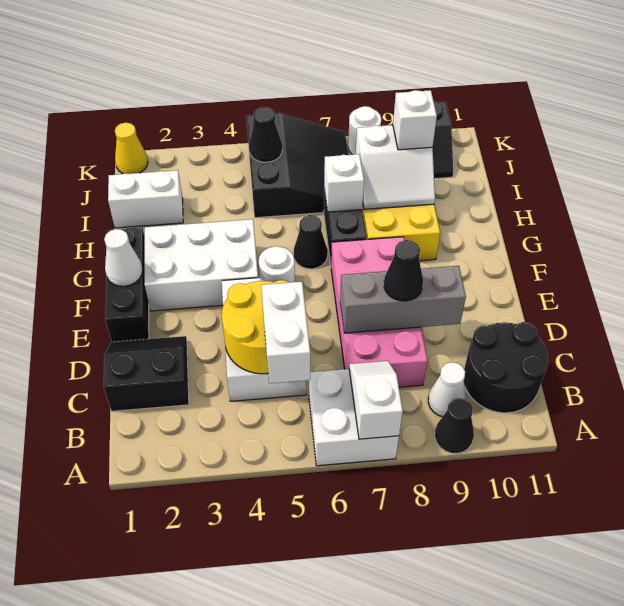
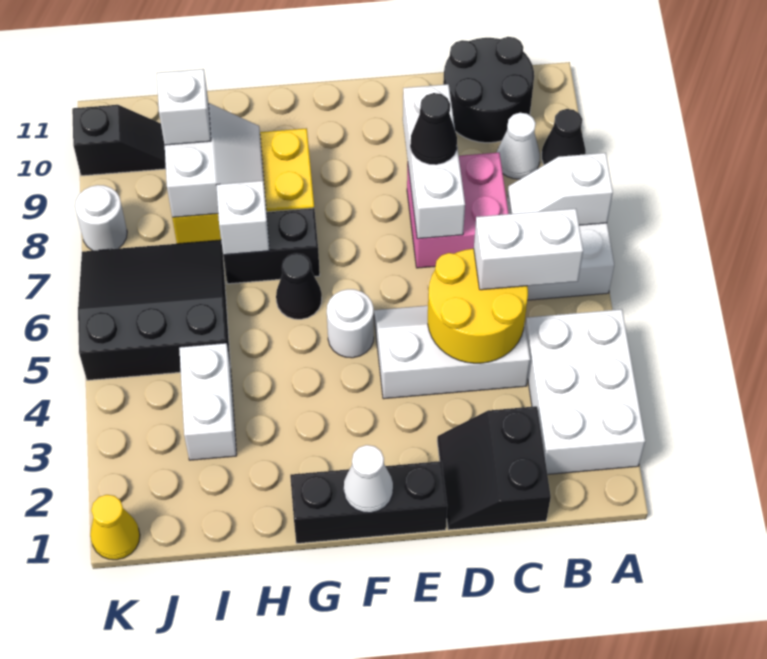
pink brick C7:F8 level 1 -> pink brick C7:D8 level 1
grey brick D7:D9 level 2 -> white brick D7:D9 level 2
white brick F2:G4 level 1 -> white brick A2:B4 level 1
white brick I1:I2 level 1 -> white brick I3:I4 level 1
black cone J5 level 2 -> none

